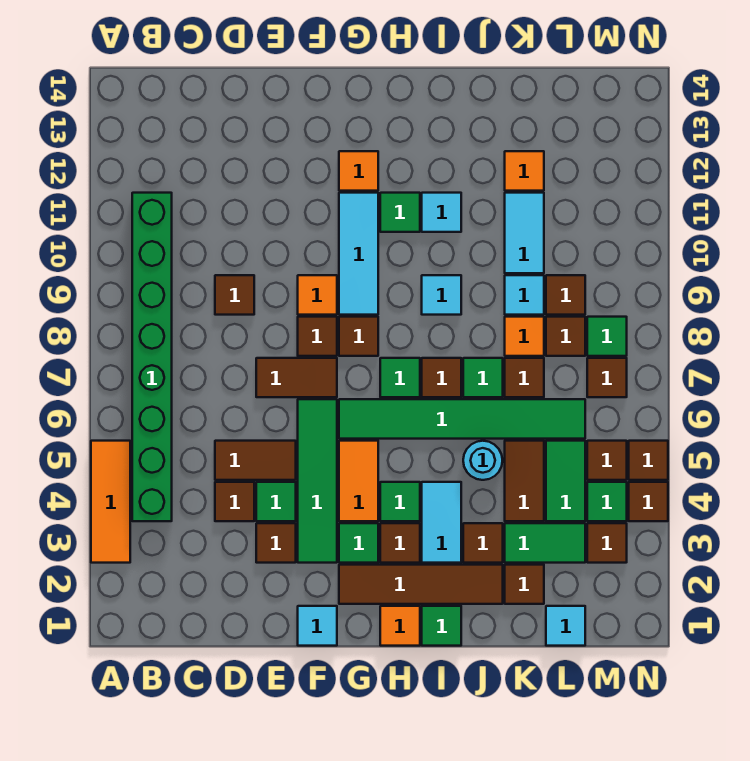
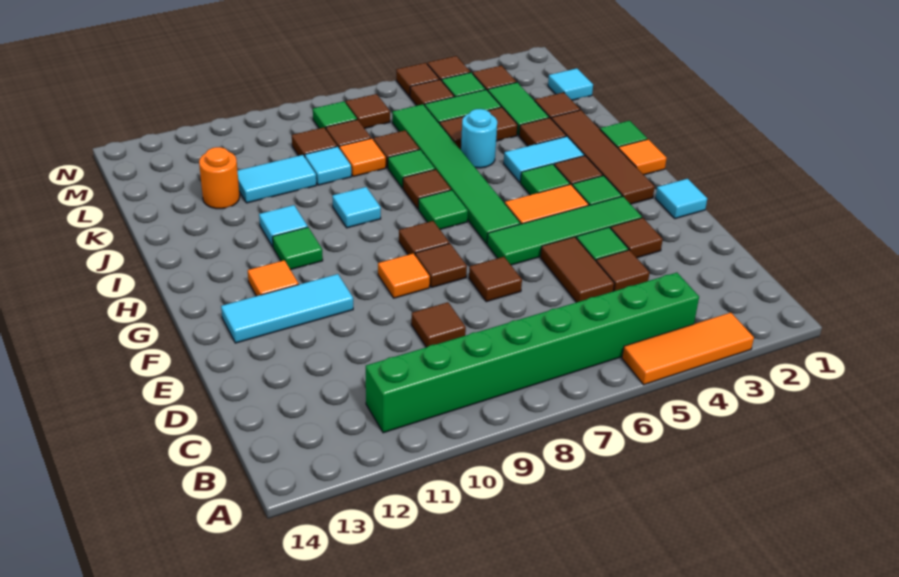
brown tile E7:F7 level 1 -> brown tile E7 level 1
cyan tile G9:G11 level 1 -> cyan tile F11:F13 level 1
orange tile K12 level 1 -> orange round brick K12 level 1

